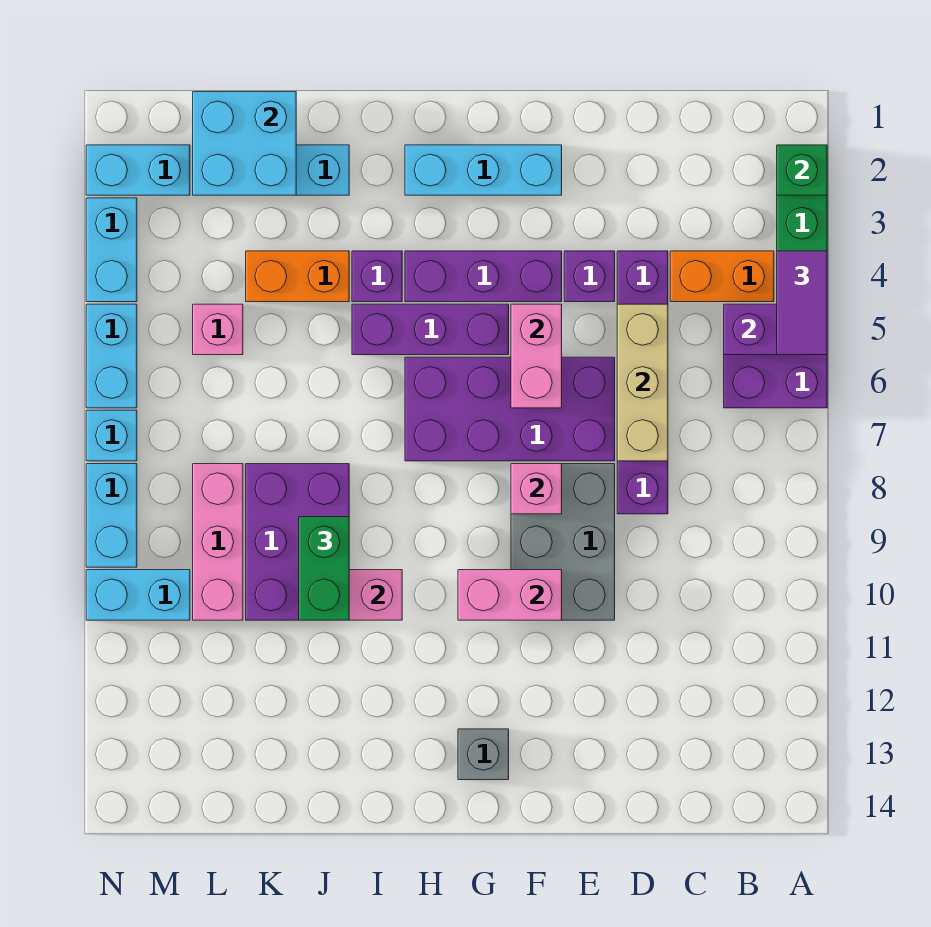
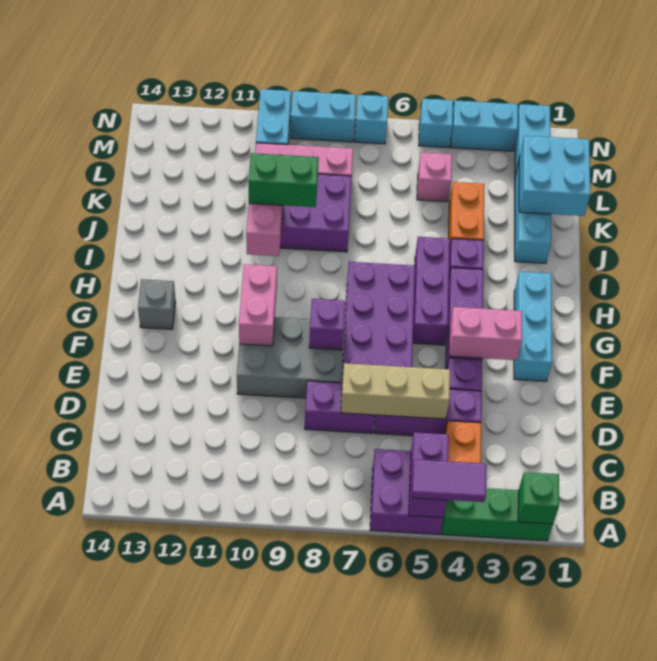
pink brick F5:F6 level 2 -> pink brick F3:F4 level 2
pink brick F8 level 2 -> purple brick F8 level 2
cyan brick N5:N6 level 1 -> cyan brick N5 level 1

